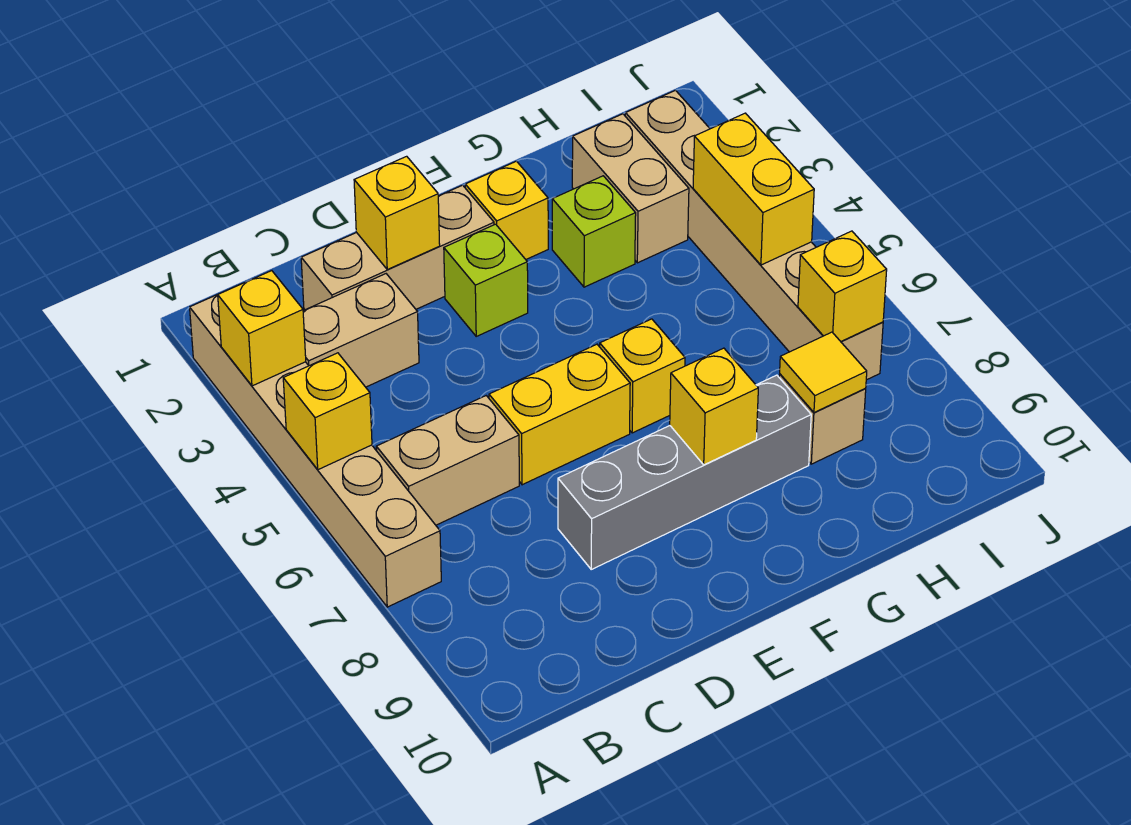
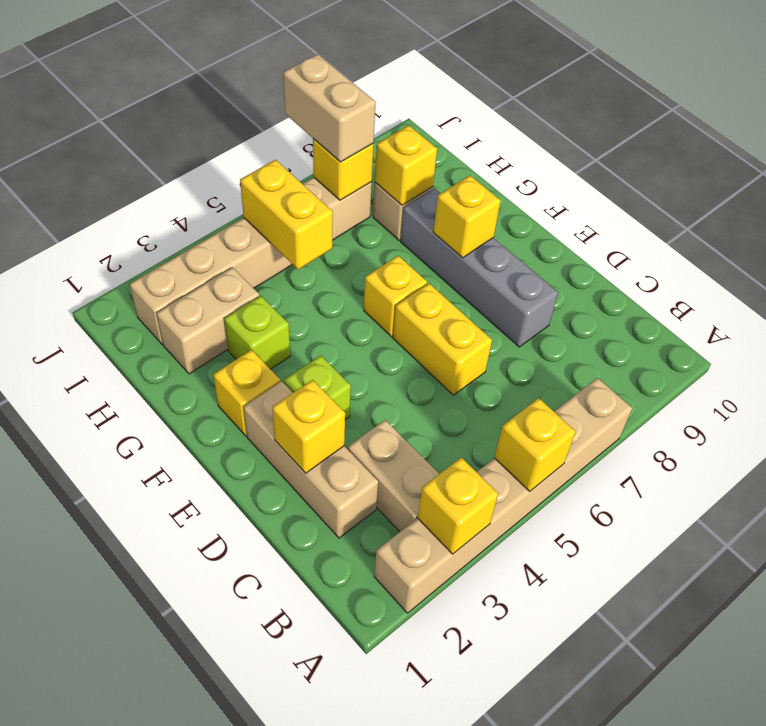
tan brick B6:C6 level 1 -> tan brick I7:J7 level 3
yellow tile H8 level 2 -> yellow brick H8 level 2
yellow brick I4:I5 level 2 -> yellow brick H5:I5 level 2

